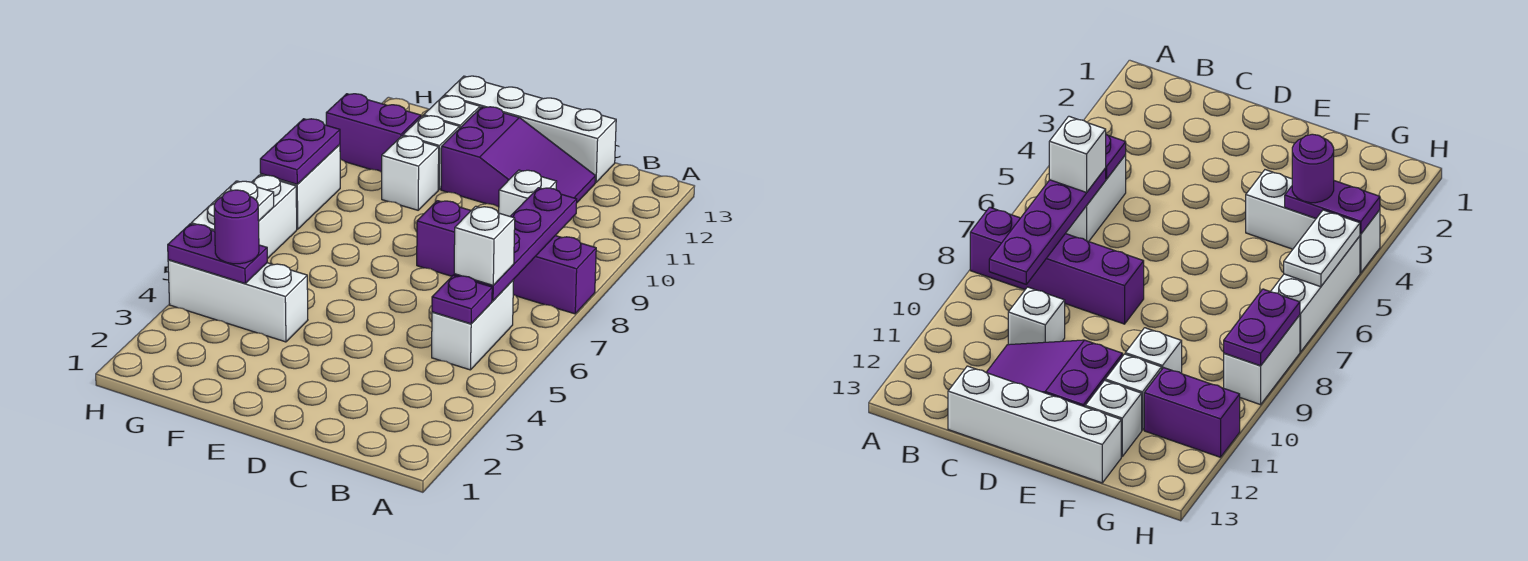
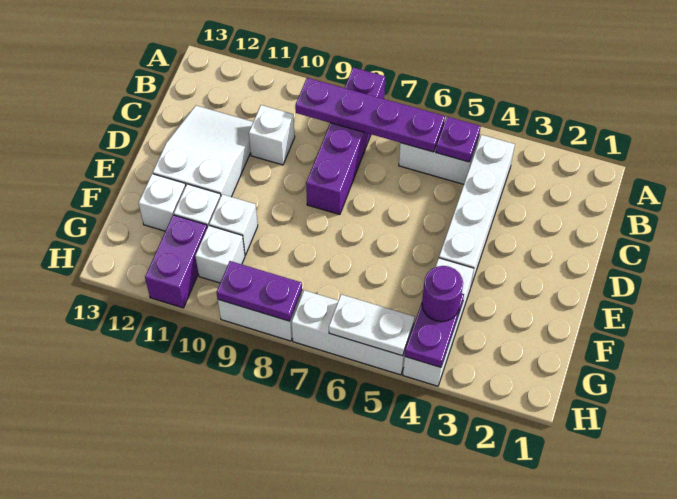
white brick B6 level 3 -> white brick G10 level 1
purple slope C11:E12 level 1 top E -> white slope C11:E12 level 1 top E
white brick C13:F13 level 1 -> white brick B4:E4 level 1

